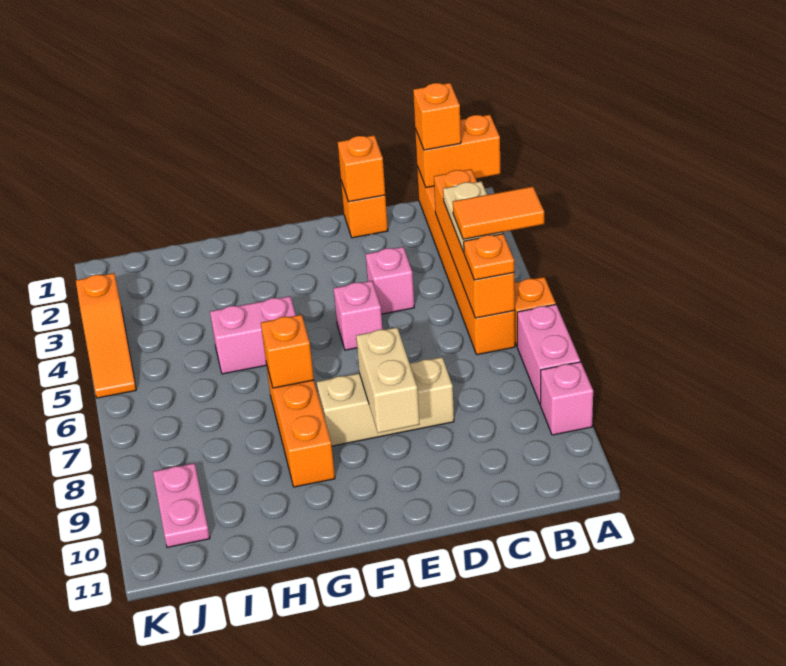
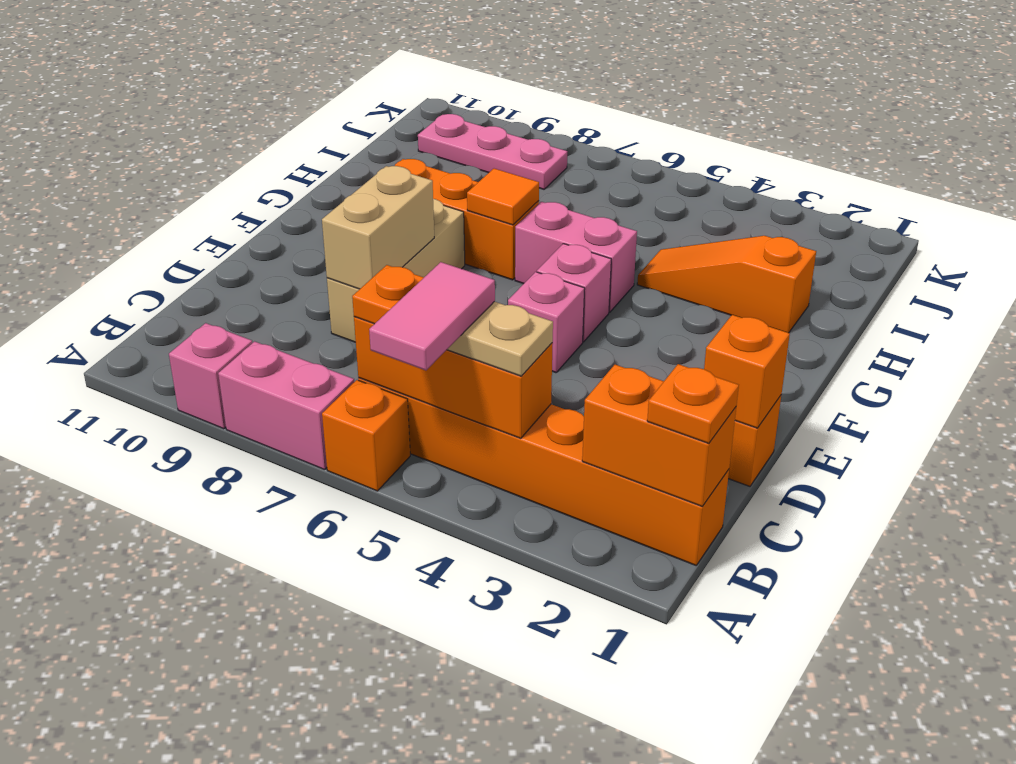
orange brick A1:B1 level 2 -> orange brick B1:B2 level 2
orange tile A5:B5 level 4 -> pink tile A5:B5 level 4
orange brick B1 level 3 -> orange plate B1 level 3
orange brick B3:B6 level 2 -> orange brick B4:B6 level 2
pink brick D4 level 1 -> pink brick F5 level 1
tan brick E8:E9 level 2 -> tan brick D8:E8 level 2
pink brick G5:H5 level 1 -> pink brick G5:G6 level 1
orange brick G7 level 2 -> orange tile G7 level 2
pink plate J9:J10 level 1 -> pink plate J8:J10 level 1
orange slope K3:K5 level 1 top 3 -> orange slope H2:H4 level 1 top 2

